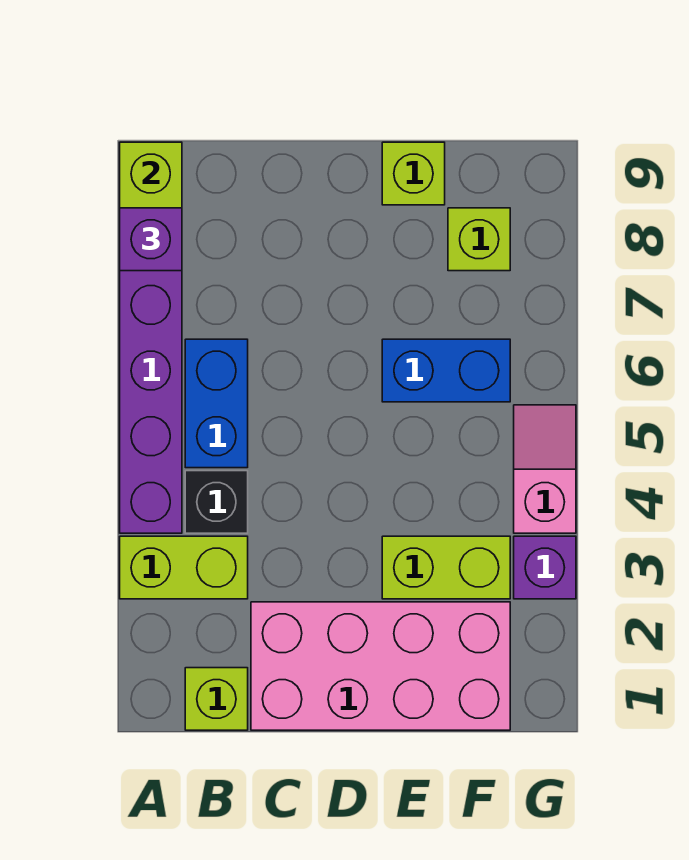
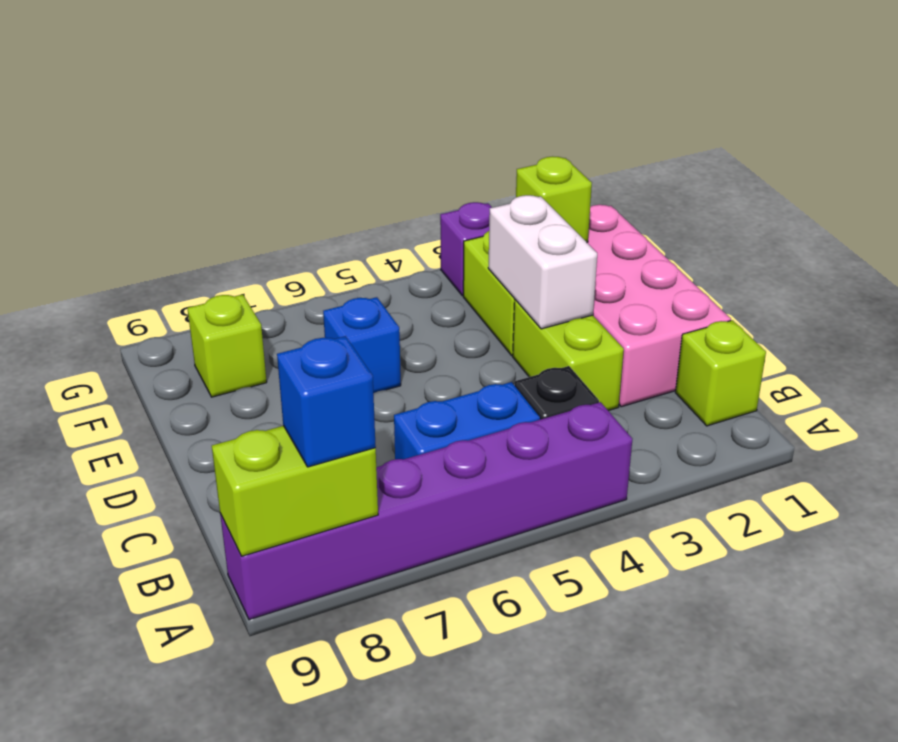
lime brick A3:B3 level 1 -> lime brick C3:D3 level 1
purple brick A8 level 3 -> blue brick A8 level 3
none -> white brick D3:E3 level 2
blue brick E6:F6 level 1 -> blue brick E6 level 1
lime brick E9 level 1 -> lime brick F2 level 2
pink slope G4:G5 level 1 top 4 -> none

